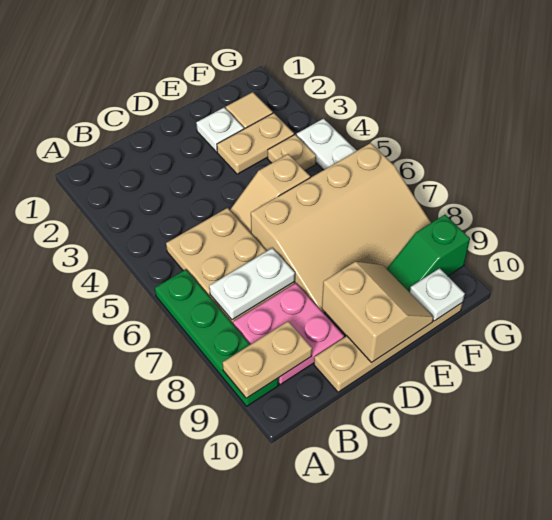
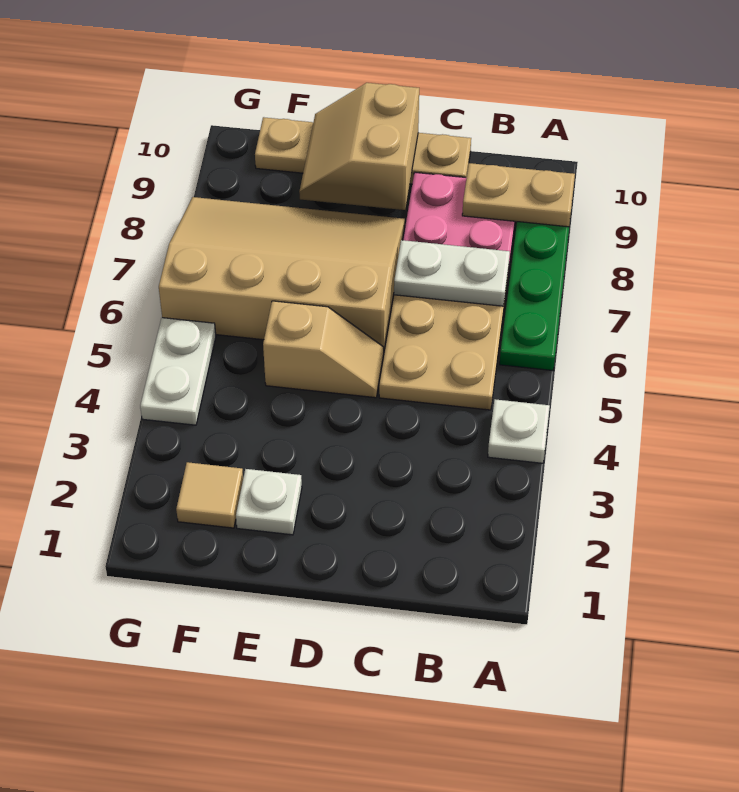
tan plate E3:F3 level 1 -> none
tan plate F4 level 1 -> none
green slope F9:G9 level 1 top G -> none
white plate F10 level 2 -> white plate A4 level 1

